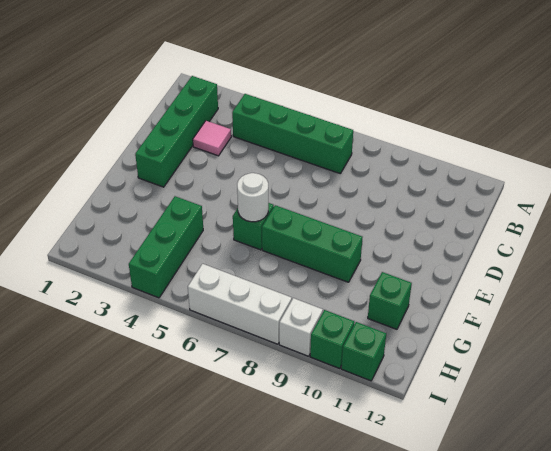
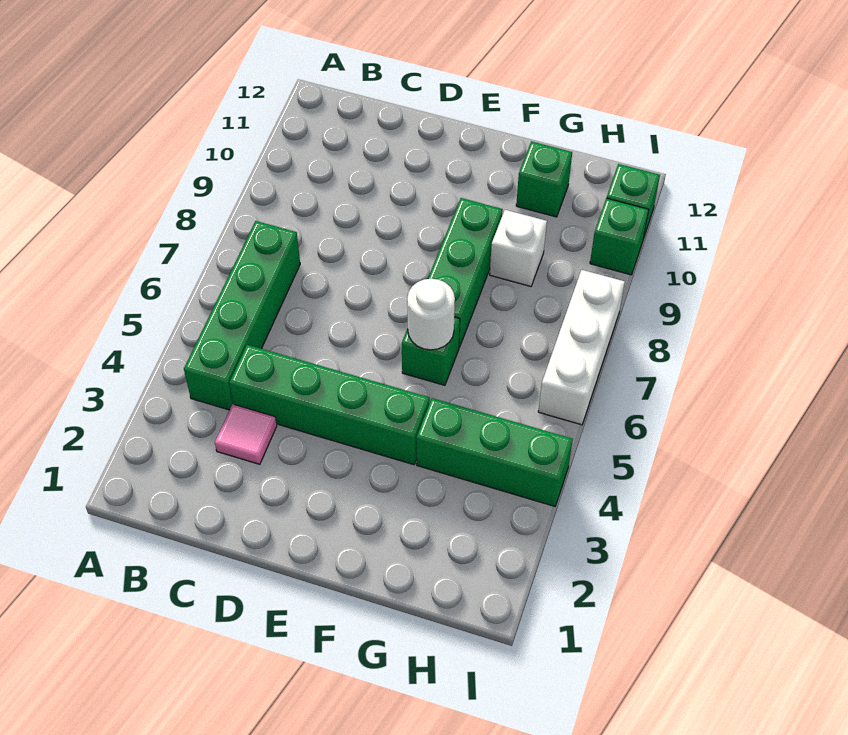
green brick B2:E2 level 1 -> green brick C4:F4 level 1
white brick I9 level 1 -> white brick G9 level 1

